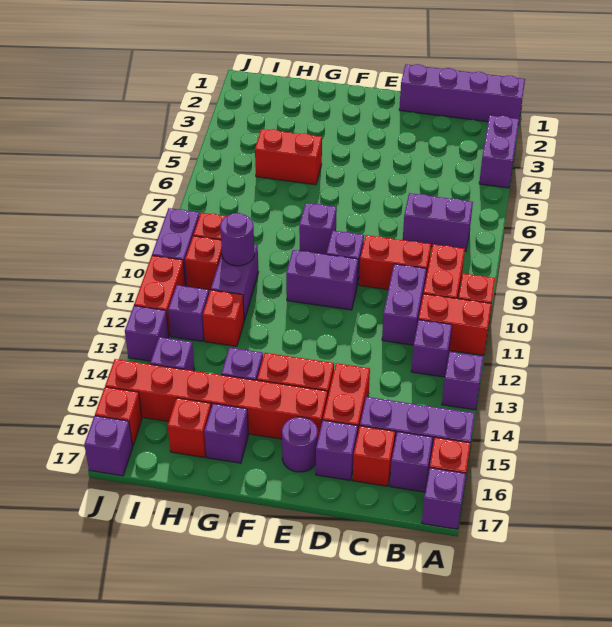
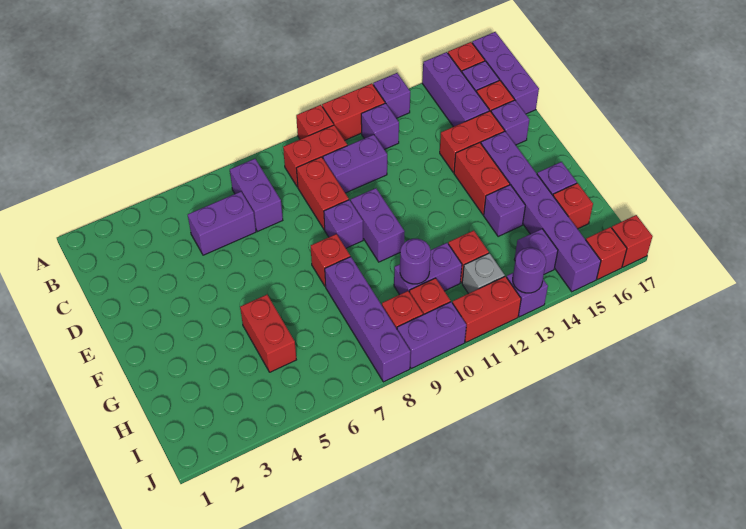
purple brick A1:D1 level 1 -> purple brick G8:J8 level 1
purple brick A3:A4 level 1 -> purple brick C5:C6 level 1
red brick A11:B11 level 1 -> red brick A11:A12 level 1
purple brick A17 level 1 -> purple brick A17:C17 level 1
red brick E15:J15 level 1 -> purple brick E15:J15 level 1
purple round brick E16 level 1 -> purple round brick J13 level 2
purple brick F8 level 1 -> red brick F8 level 1
purple brick I12 level 1 -> grey brick I12 level 1
purple brick J17 level 1 -> red brick J17 level 1

